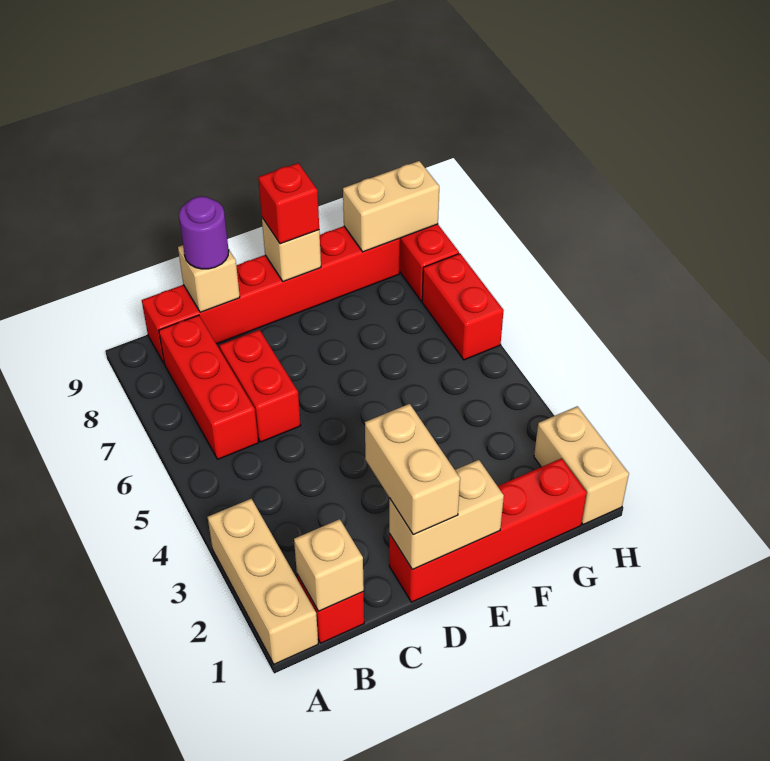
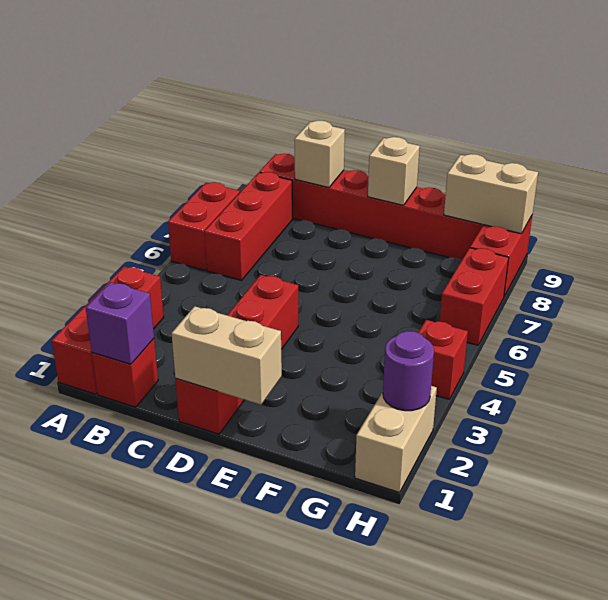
tan brick A1:A3 level 1 -> red brick A1:A3 level 1
tan brick B1 level 2 -> purple brick B1 level 2
red brick C6:C7 level 1 -> red brick A6:A7 level 1
purple round brick C9 level 3 -> purple round brick H2 level 2
red brick D1:G1 level 1 -> red brick D1:D4 level 1
tan brick D1:D2 level 3 -> none
red brick E9 level 3 -> red brick H4 level 1

